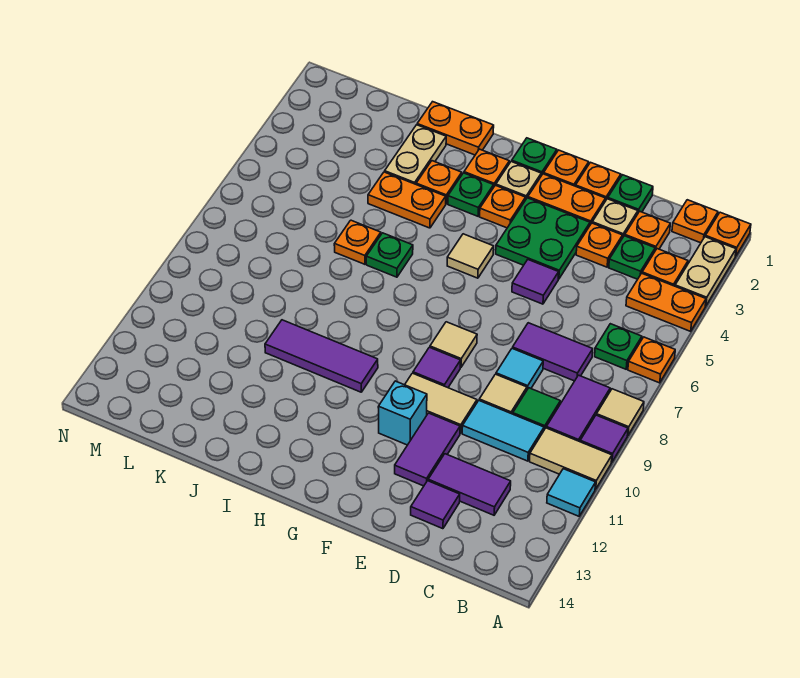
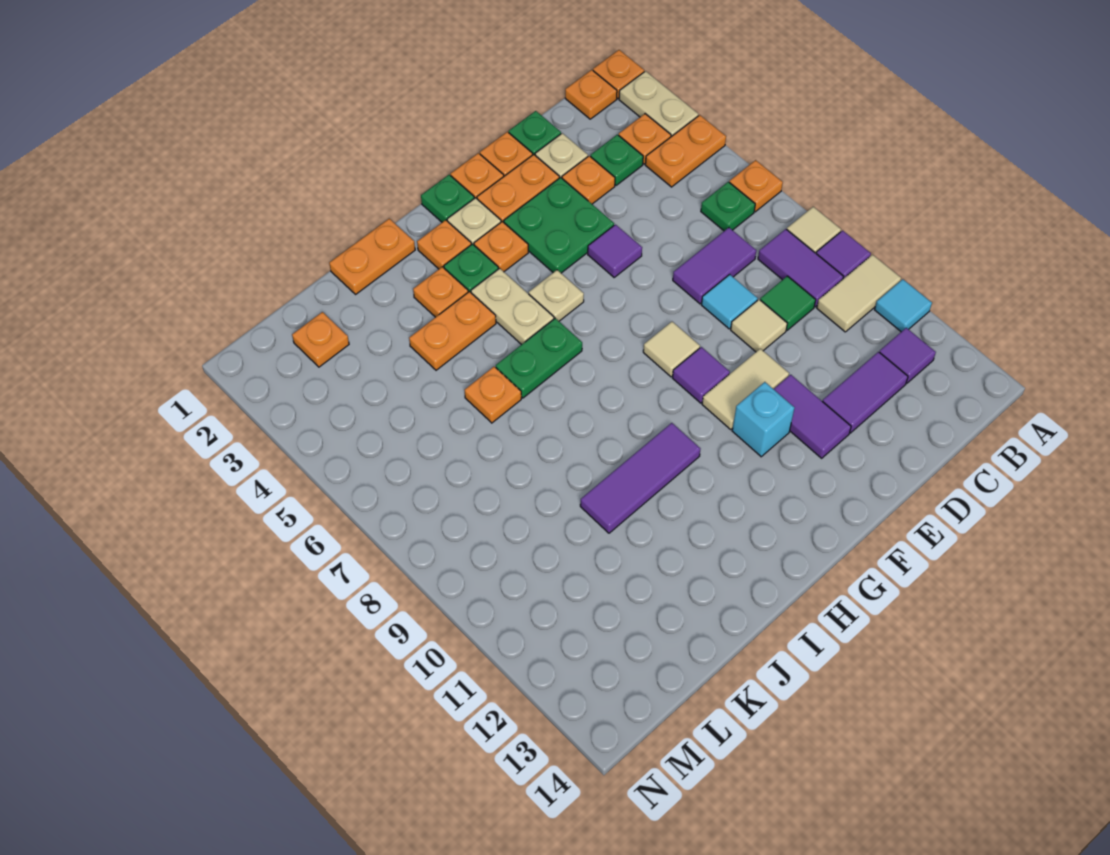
orange plate C2 level 1 -> orange plate L2 level 1
cyan tile C10:D10 level 1 -> none
purple tile D13 level 1 -> purple tile B12 level 1
tan tile G5 level 1 -> tan plate G5 level 1
green plate I6 level 1 -> green plate H6:I6 level 1
tan plate J2:J3 level 1 -> tan plate H4:H5 level 1

